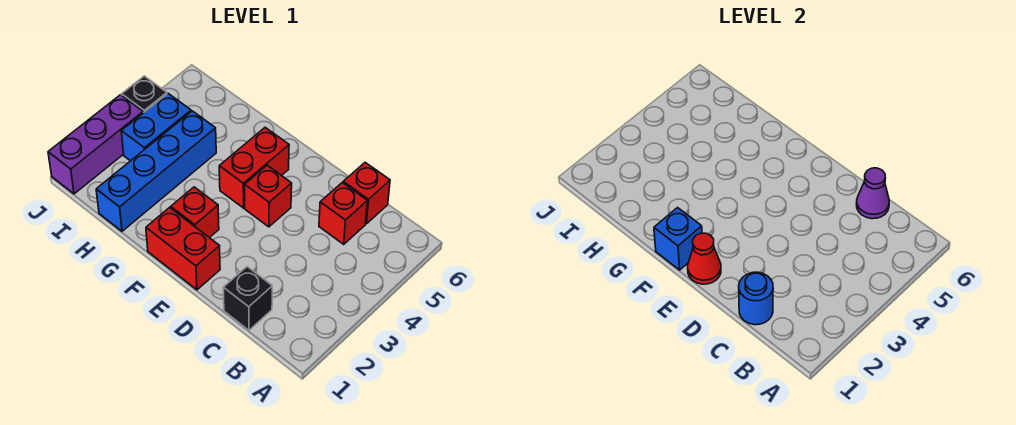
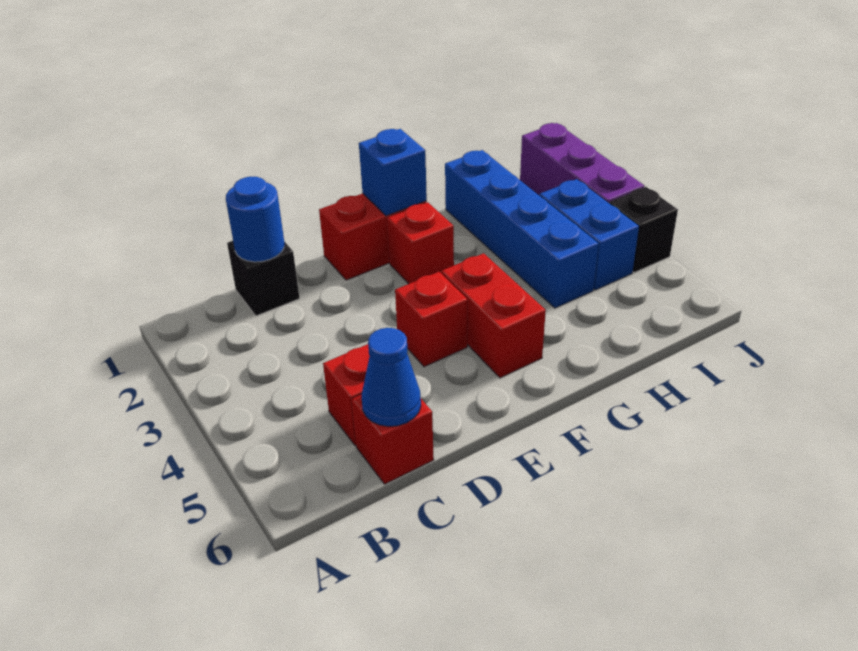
purple cone C6 level 2 -> blue cone C6 level 2
red cone E1 level 2 -> none

